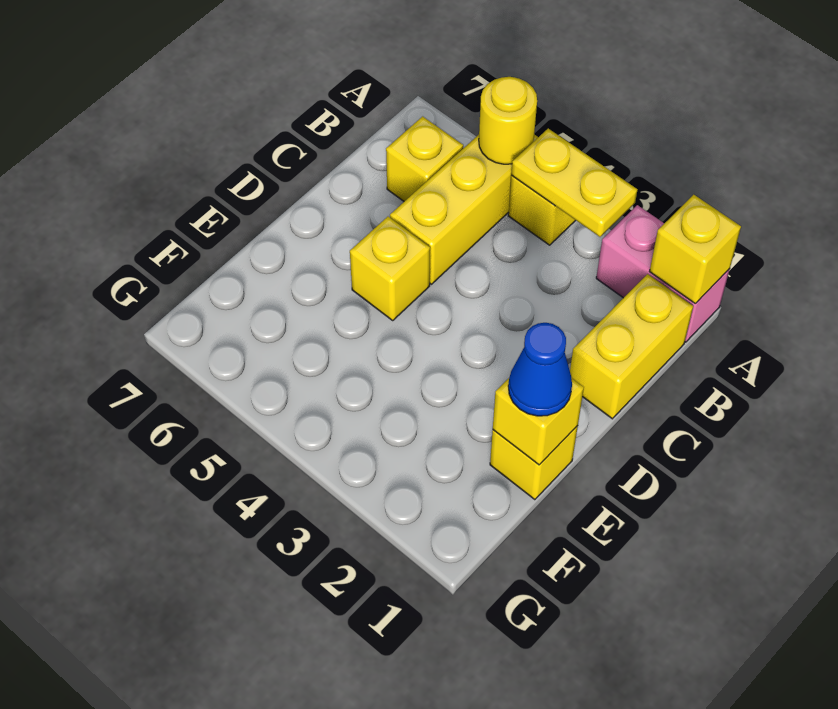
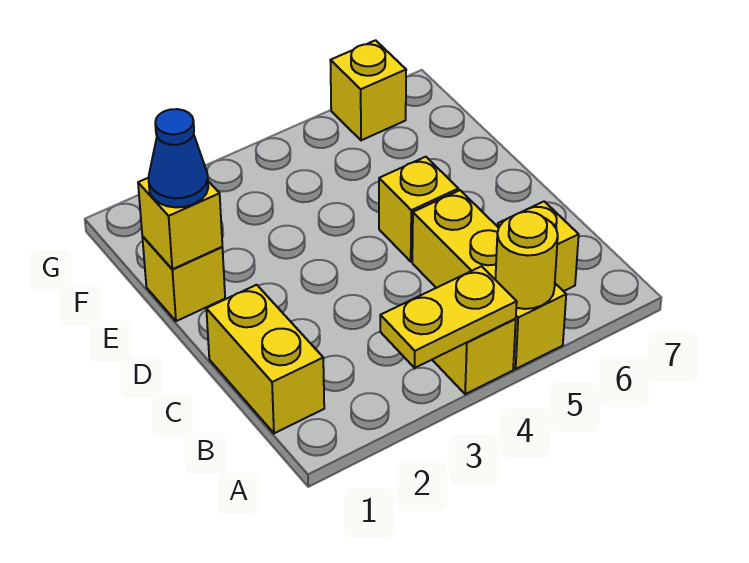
pink brick A1:A2 level 1 -> none
yellow brick A1 level 2 -> yellow brick G6 level 1

